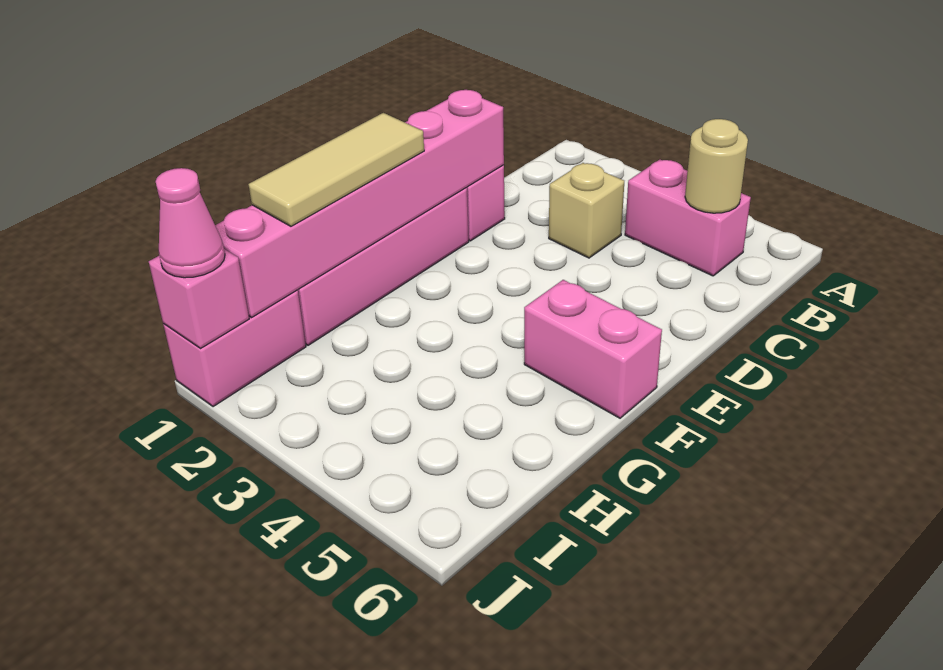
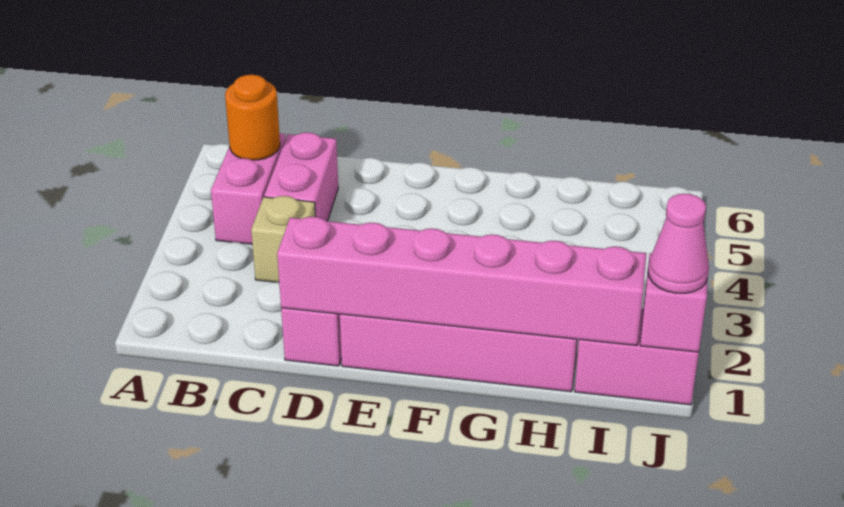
tan round brick B5 level 2 -> orange round brick B5 level 2
tan tile F1:H1 level 3 -> none
pink brick F5:F6 level 1 -> pink brick C4:C5 level 1

